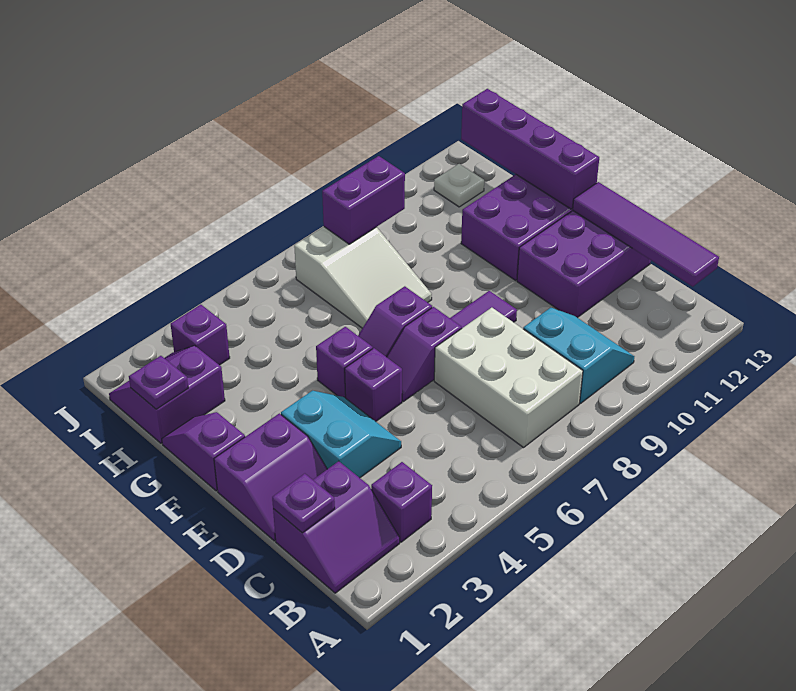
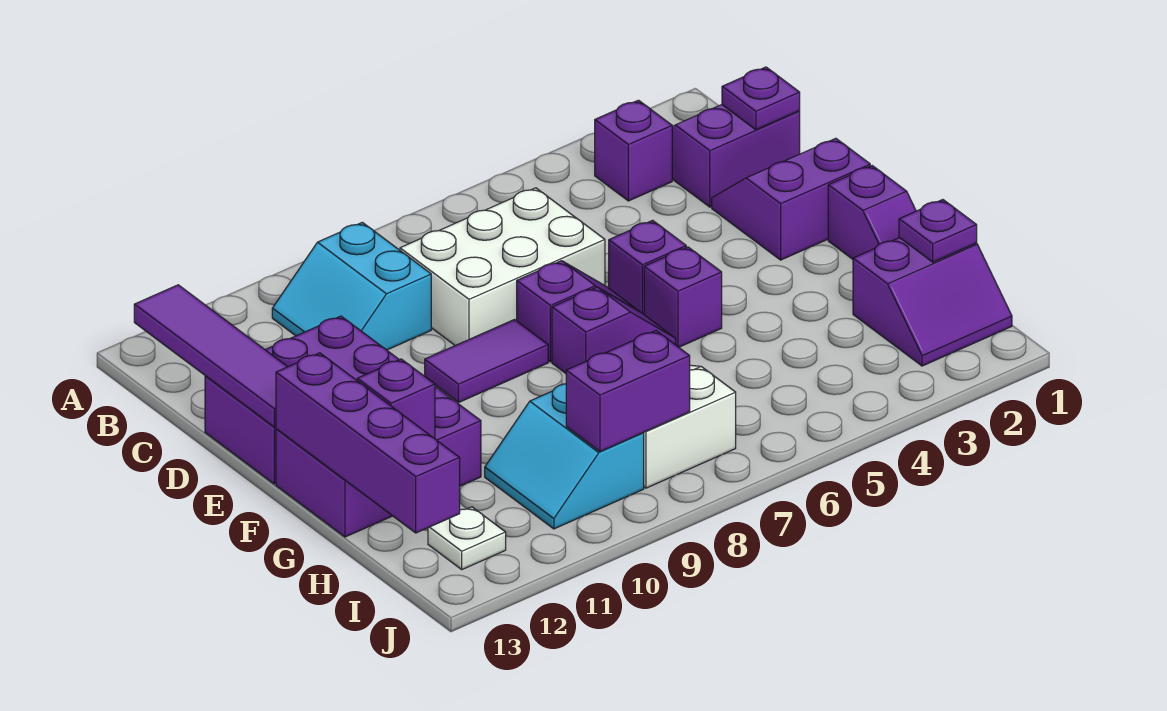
white brick B7:D8 level 1 -> white brick C6:D8 level 1
cyan slope D3:E4 level 1 top 3 -> cyan slope H9:I10 level 1 top 9
purple brick I3 level 1 -> purple brick G12 level 2

